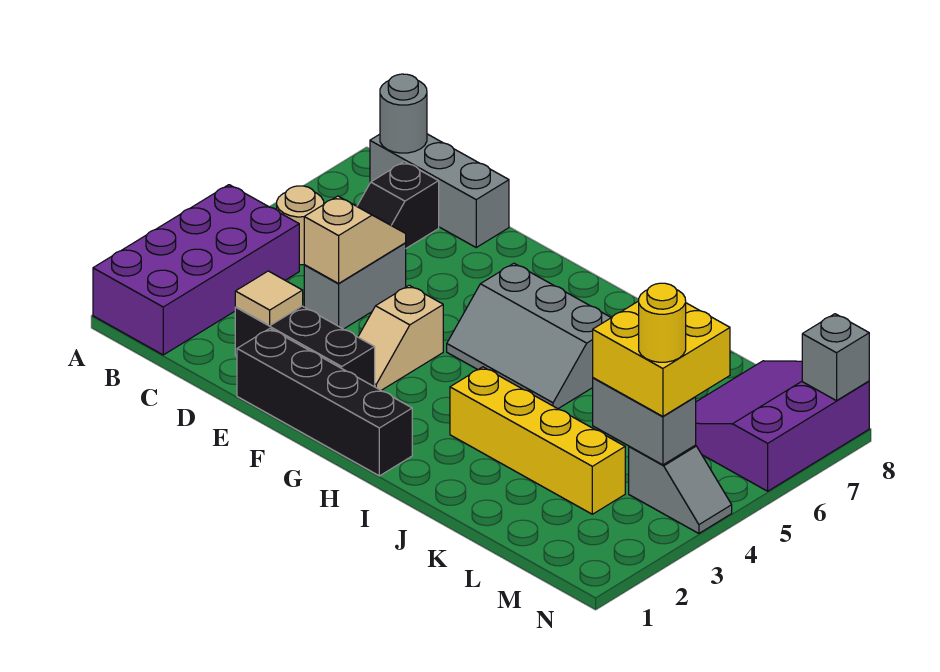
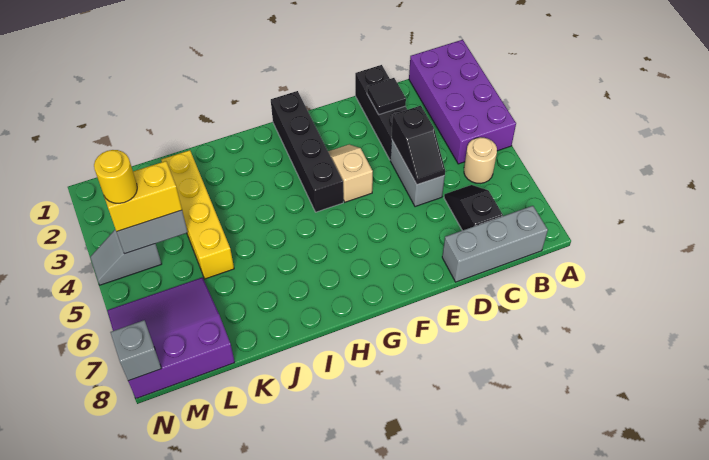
grey round brick B8 level 2 -> none
black brick D2:F2 level 1 -> black brick D1:D3 level 1
tan tile D2 level 2 -> black tile D2 level 2
tan slope D4:D5 level 2 top 4 -> black slope D4:D5 level 2 top 4
black brick E1:H1 level 1 -> black brick G1:G4 level 1
grey slope G5:I6 level 1 top 6 -> none
yellow brick I3:L3 level 1 -> yellow brick K2:K5 level 1
yellow brick L4:M5 level 3 -> yellow brick L4:M4 level 3
purple slope L6:N8 level 1 top N -> purple slope L6:N8 level 1 top 8

